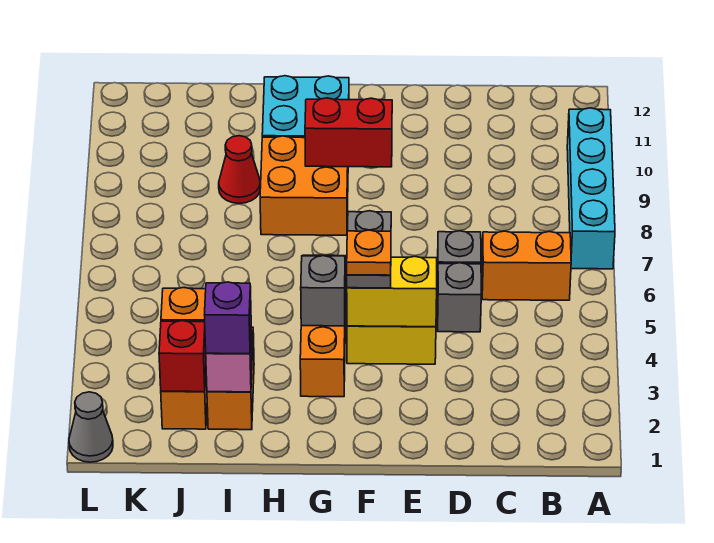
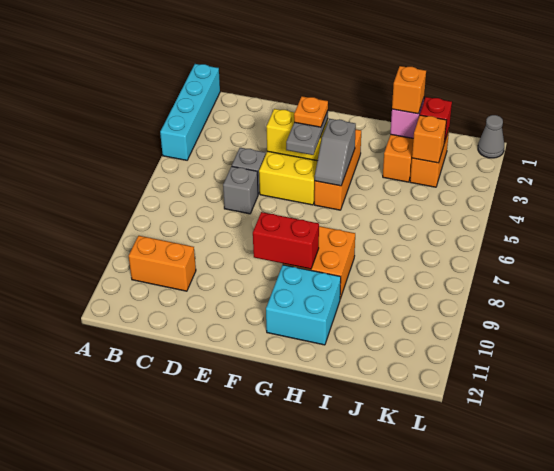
cyan brick A7:A10 level 1 -> cyan brick A1:A4 level 1
orange brick B6:C6 level 1 -> orange brick B10:C10 level 1
purple brick I2 level 3 -> orange brick I2 level 3
red cone I9 level 1 -> none

